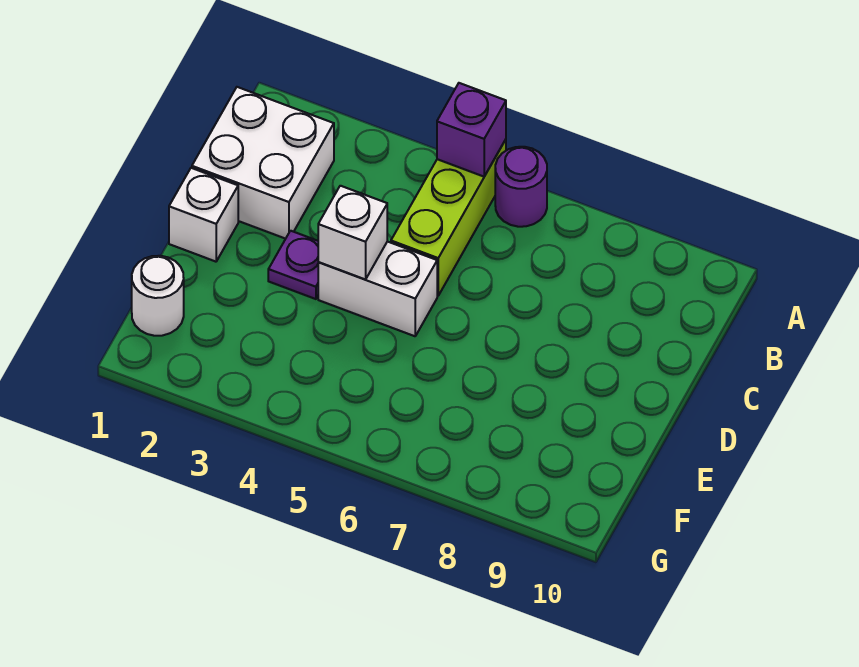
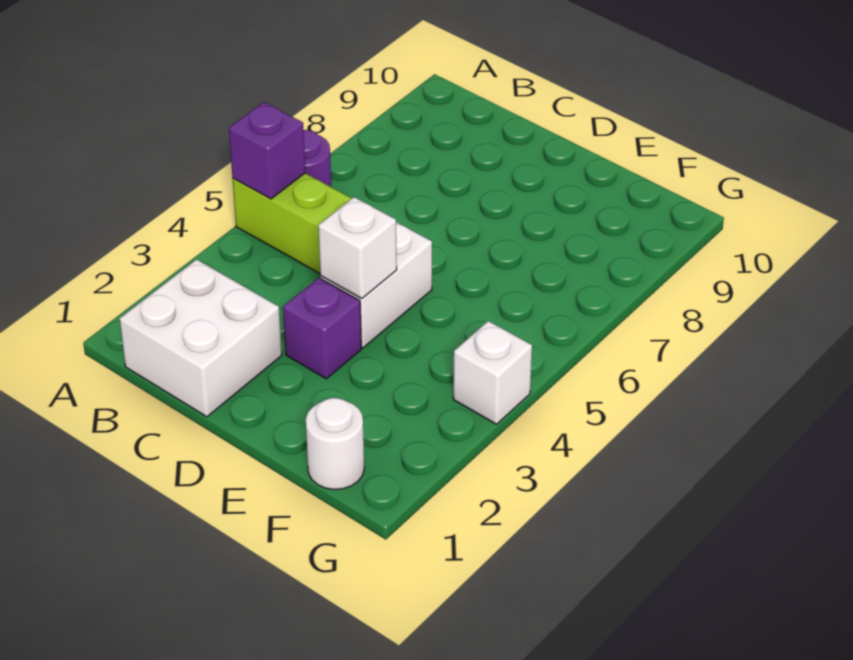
white brick D1 level 1 -> white brick G4 level 1
purple plate D3 level 1 -> purple brick D3 level 1

